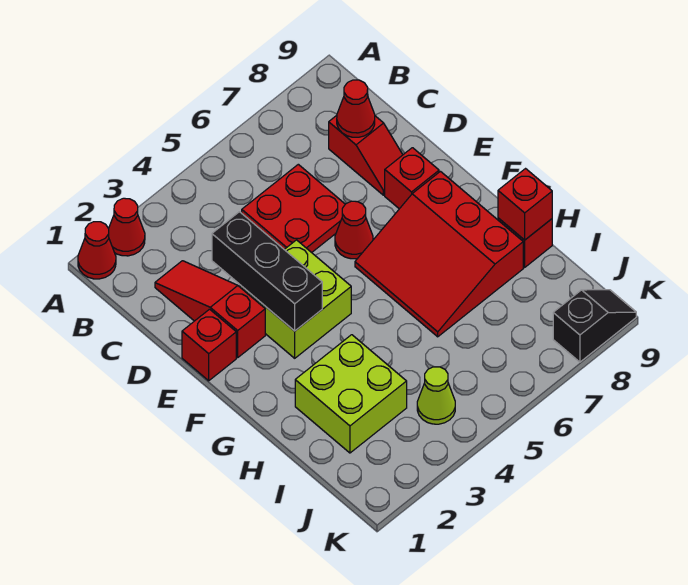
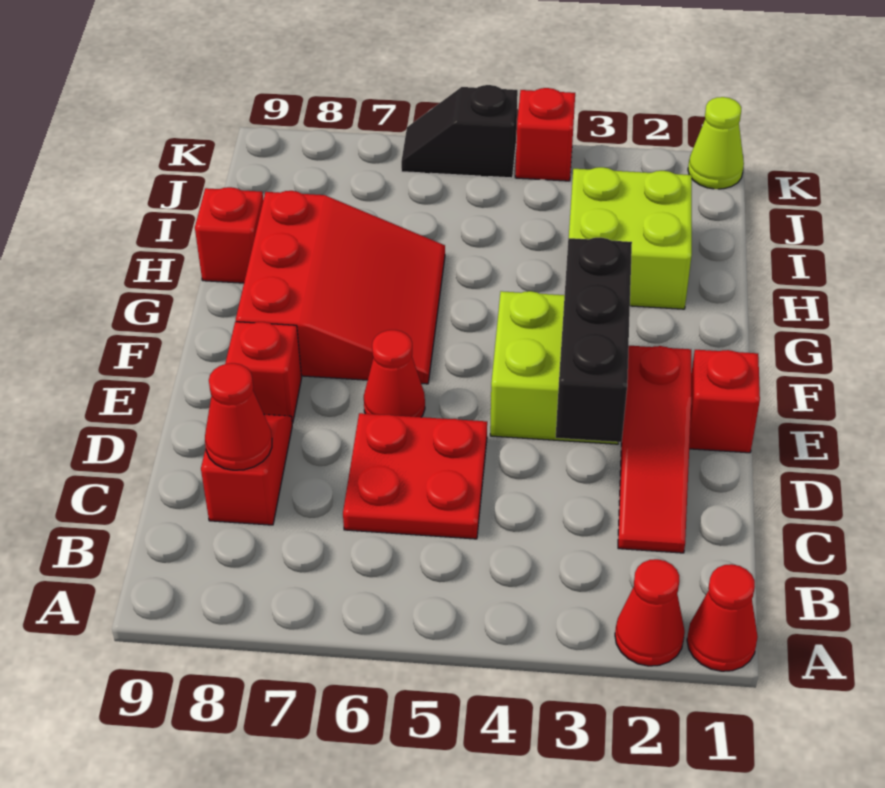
red brick H9 level 2 -> red brick K4 level 1
lime cone J4 level 1 -> lime cone K1 level 1
black slope K8:K9 level 1 top 8 -> black slope K5:K6 level 1 top 5

